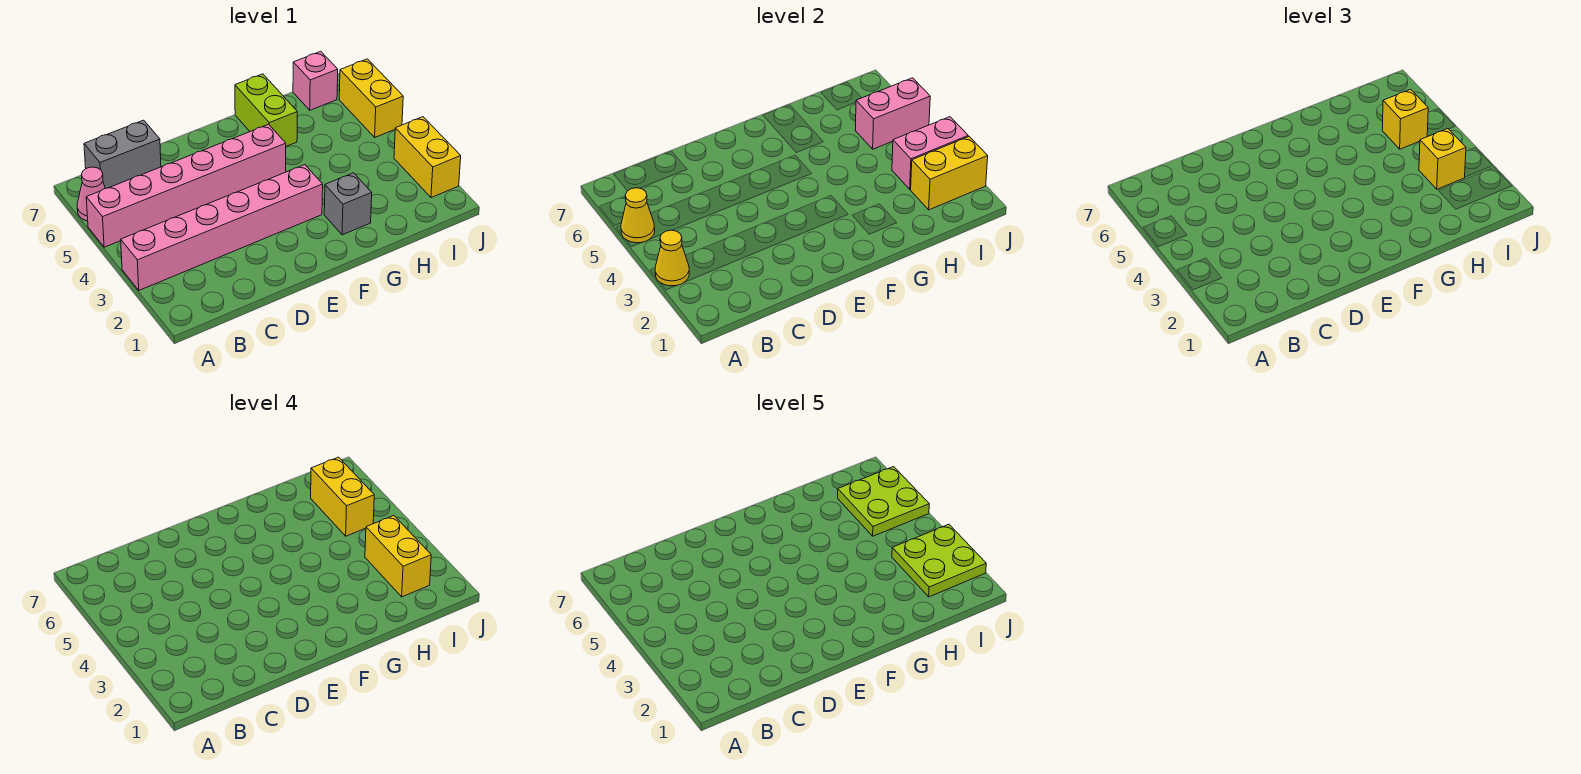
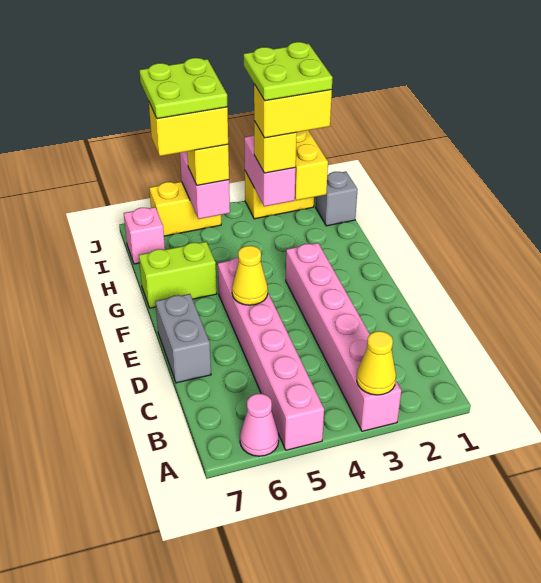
yellow cone A5 level 2 -> yellow cone E5 level 2
grey brick B7:C7 level 1 -> grey brick D7:E7 level 1
grey brick G2 level 1 -> grey brick I1 level 1

